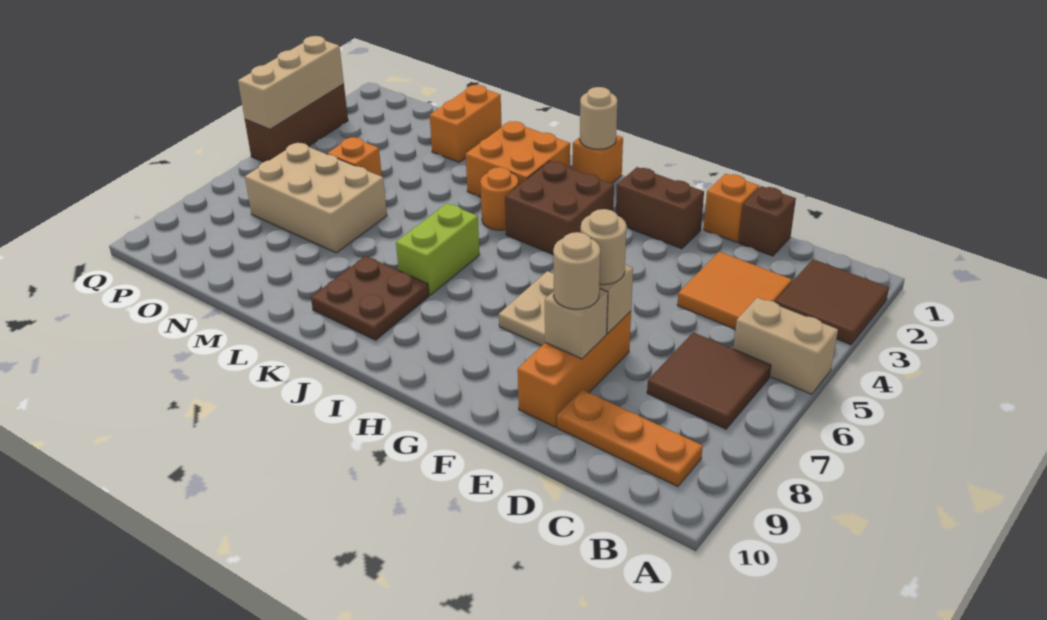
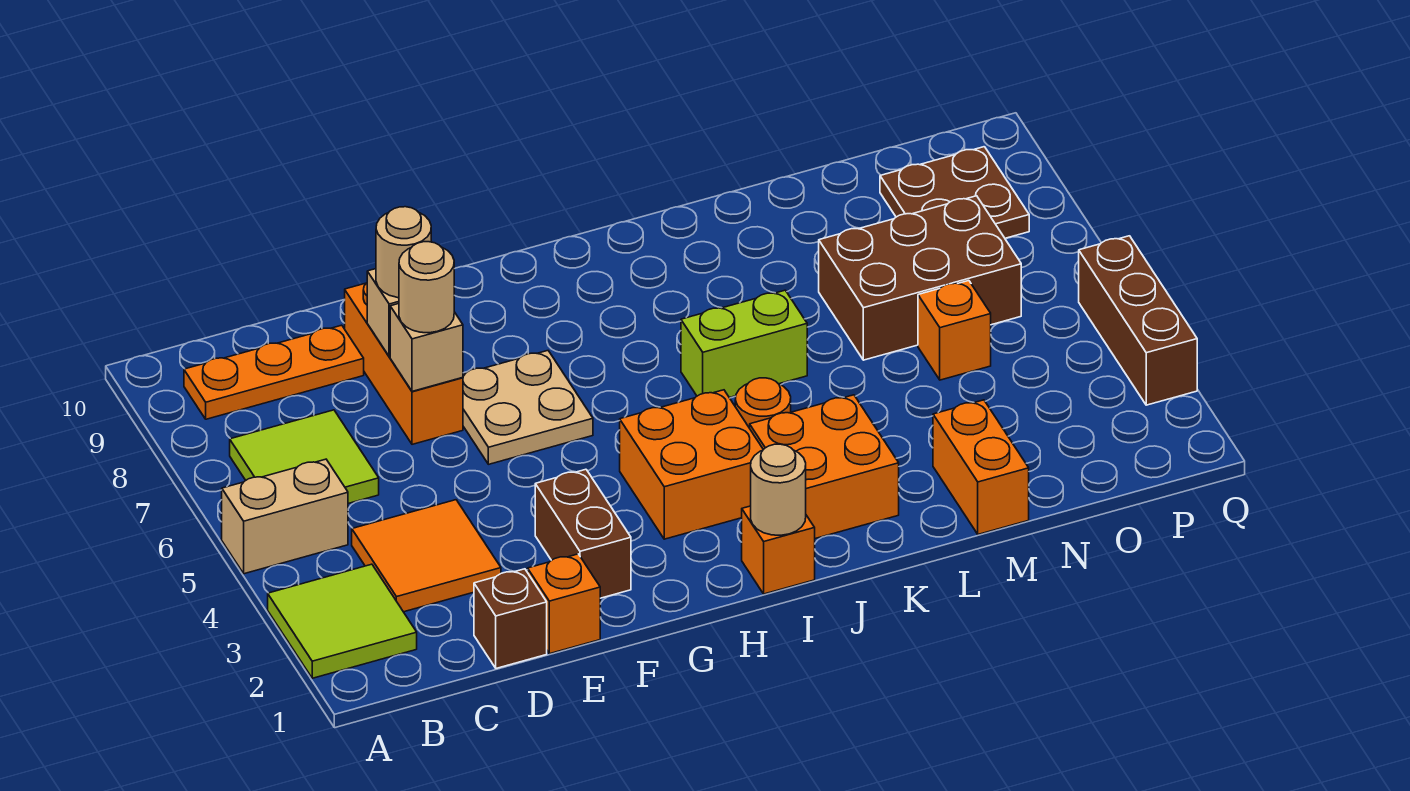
brown tile A2:B3 level 1 -> lime tile A2:B3 level 1
brown tile B6:C7 level 1 -> lime tile B6:C7 level 1
brown brick F2:G2 level 1 -> brown brick F2:F3 level 1
brown brick H3:I4 level 1 -> orange brick H3:I4 level 1
lime brick J6:J7 level 1 -> lime brick J6:K6 level 1
brown plate J8:K9 level 1 -> brown plate O8:P9 level 1
tan brick M6:O7 level 1 -> brown brick M6:O7 level 1
tan brick Q3:Q5 level 2 -> none

